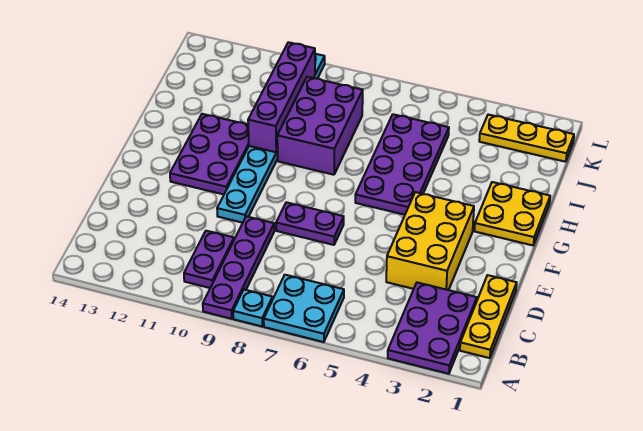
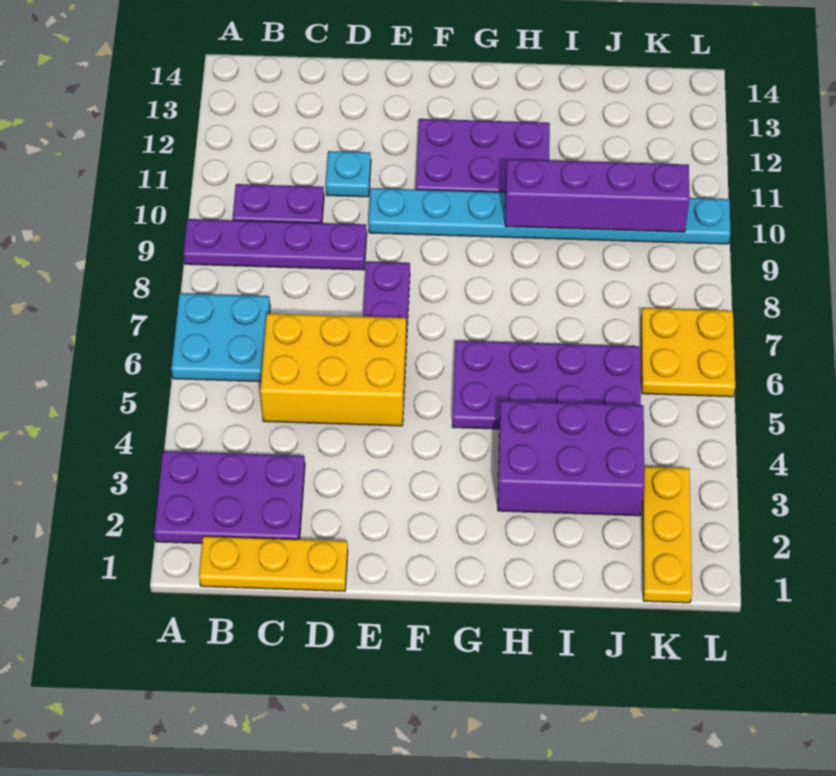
cyan plate A8 level 1 -> cyan plate D11 level 1
yellow brick D3:F4 level 1 -> yellow brick C5:E6 level 1
yellow plate G1:H2 level 1 -> yellow plate K6:L7 level 1
purple brick H8:J9 level 1 -> purple brick H3:J4 level 1

